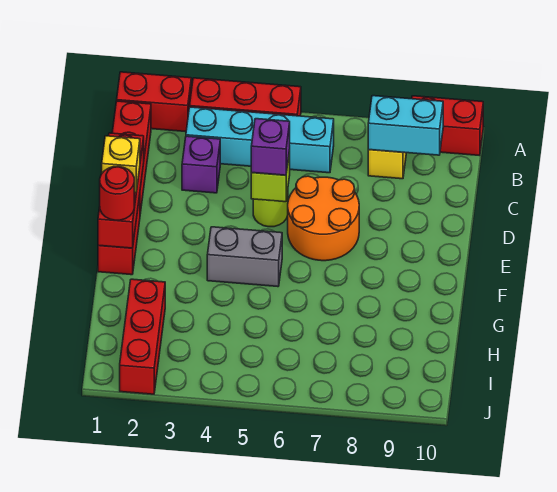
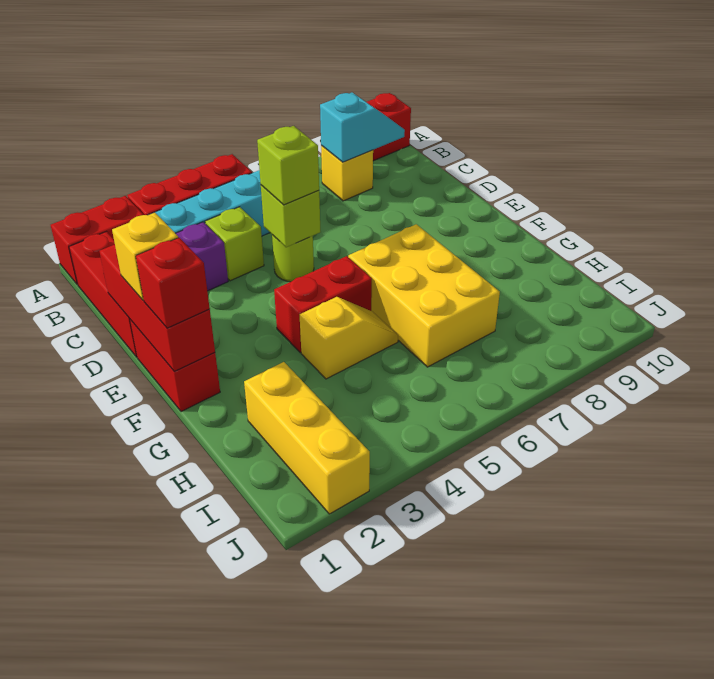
cyan brick B8:B9 level 2 -> cyan slope B8:B9 level 2 top 8
none -> lime brick C4 level 1
purple brick D5 level 3 -> lime brick D5 level 3
orange round brick D6:E7 level 1 -> none
red round brick F1 level 3 -> red brick F1 level 3
grey brick F4:F5 level 1 -> red brick F4:F5 level 1
none -> yellow brick F6:H7 level 1
none -> yellow slope G4:G5 level 1 top 4
red brick H2:J2 level 1 -> yellow brick H2:J2 level 1

